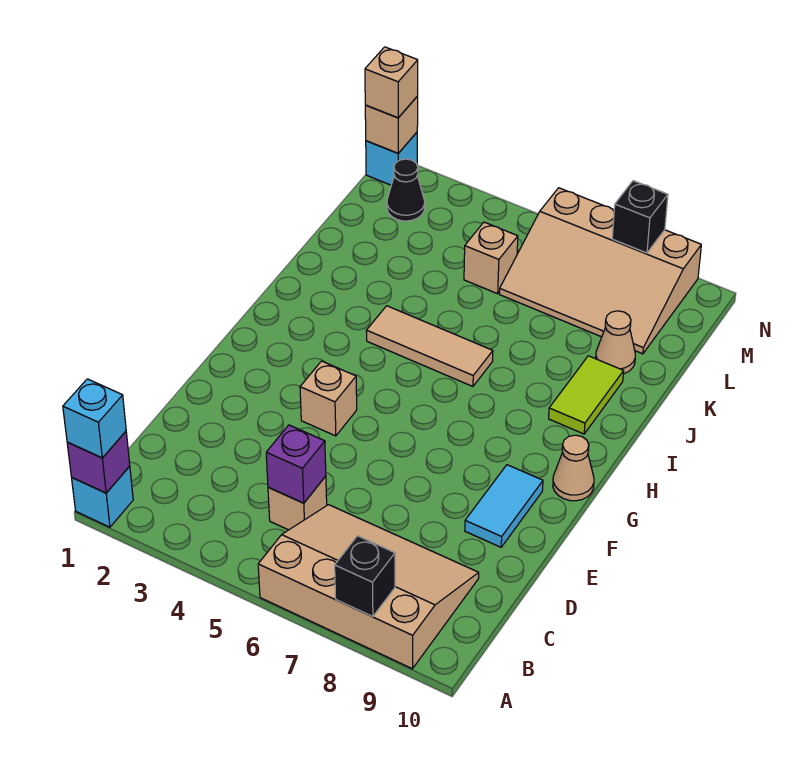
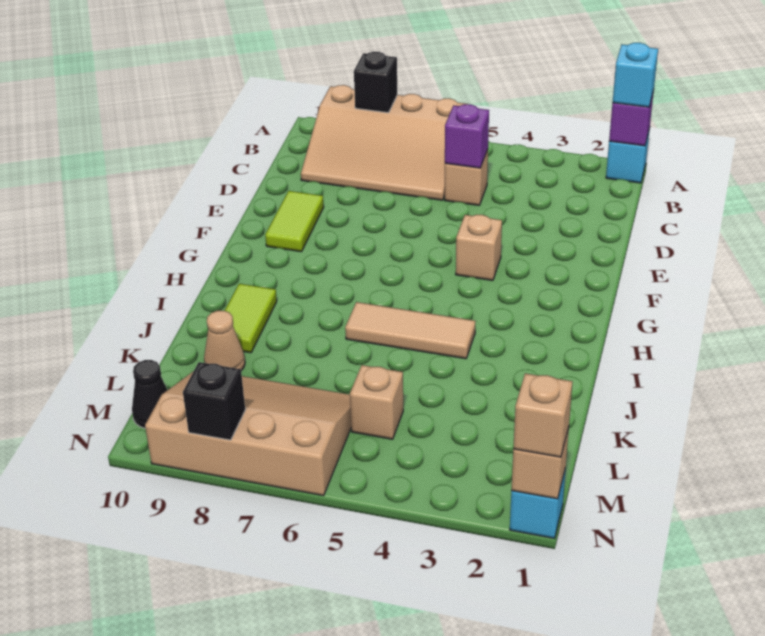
cyan tile E9:F9 level 1 -> lime tile E9:F9 level 1
tan cone G10 level 1 -> none
black cone M2 level 1 -> black cone M10 level 1

